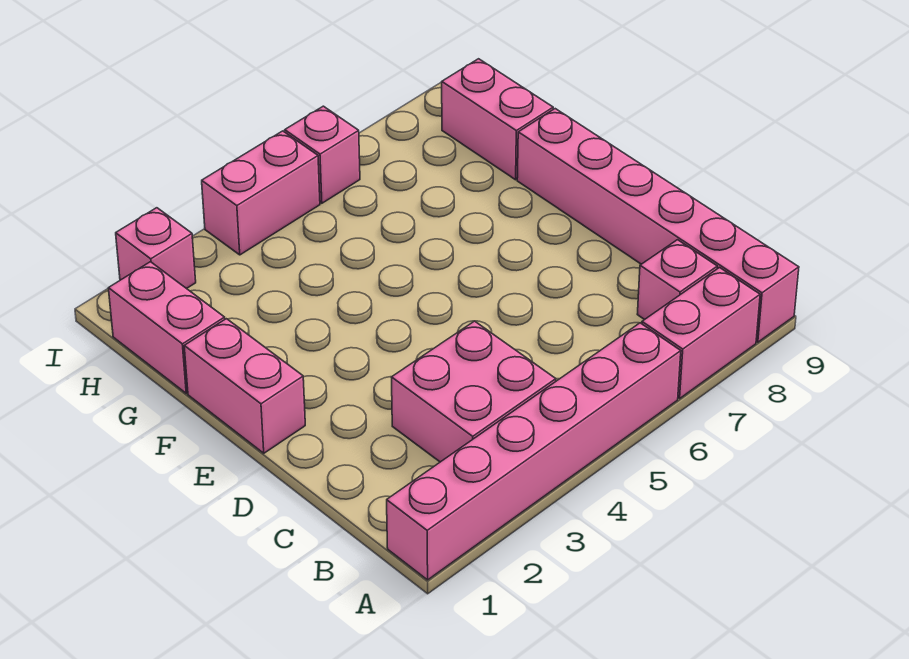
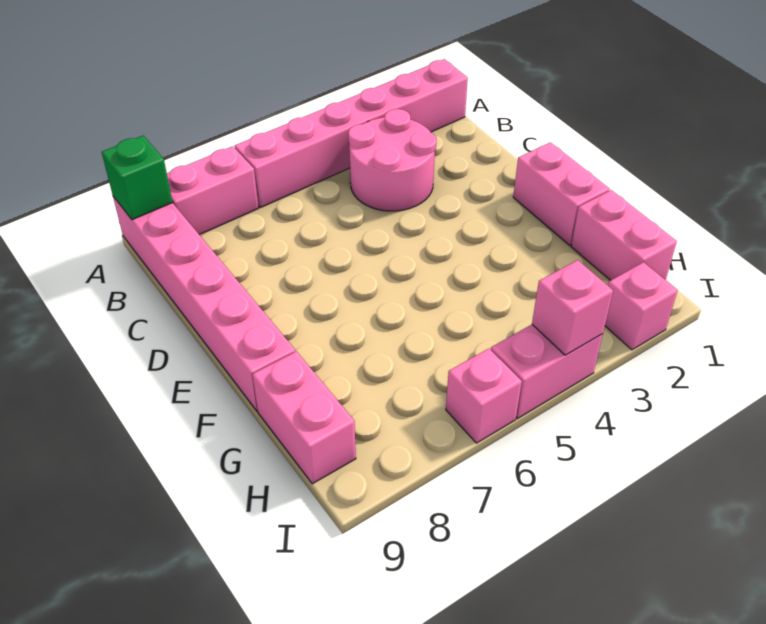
none -> green brick A9 level 2
pink brick B3:C4 level 1 -> pink round brick B3:C4 level 1
pink brick B8 level 1 -> pink brick I4 level 2

